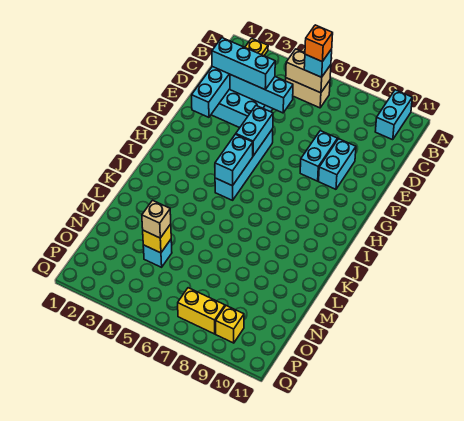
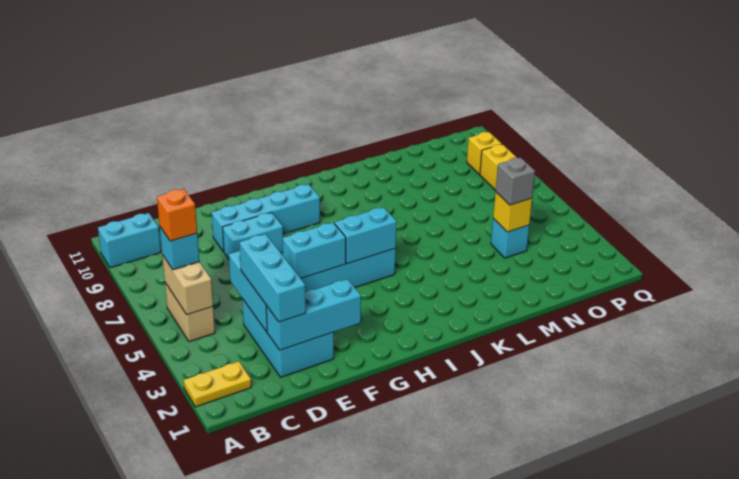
cyan brick E9:F9 level 1 -> cyan brick E9:H9 level 1
tan brick N4 level 3 -> grey brick N4 level 3

